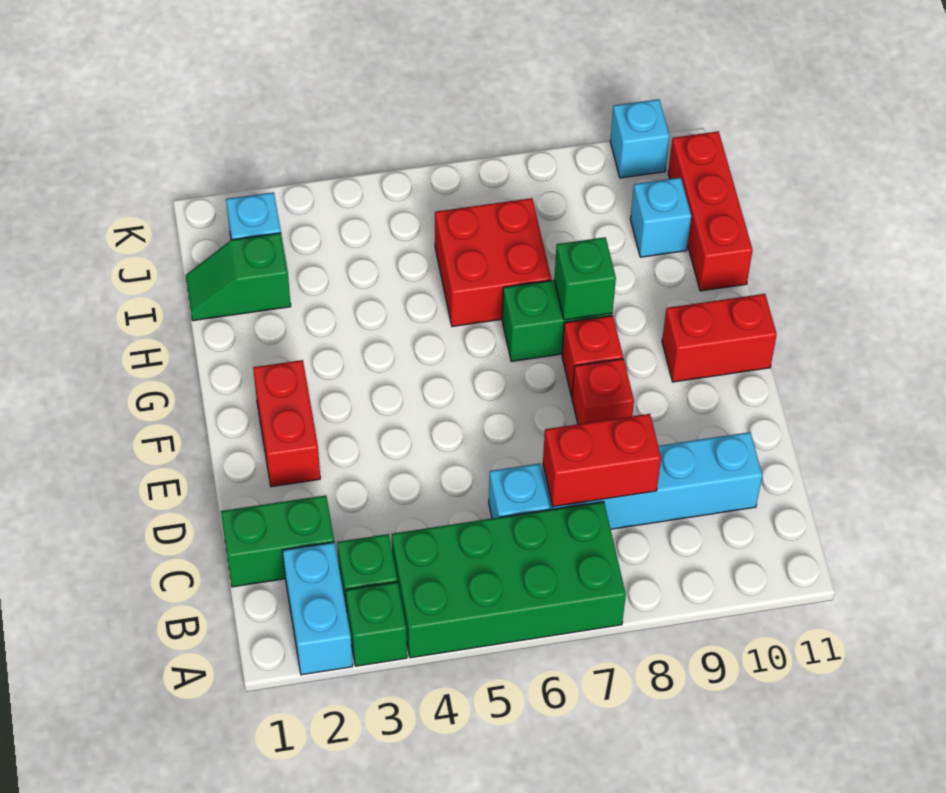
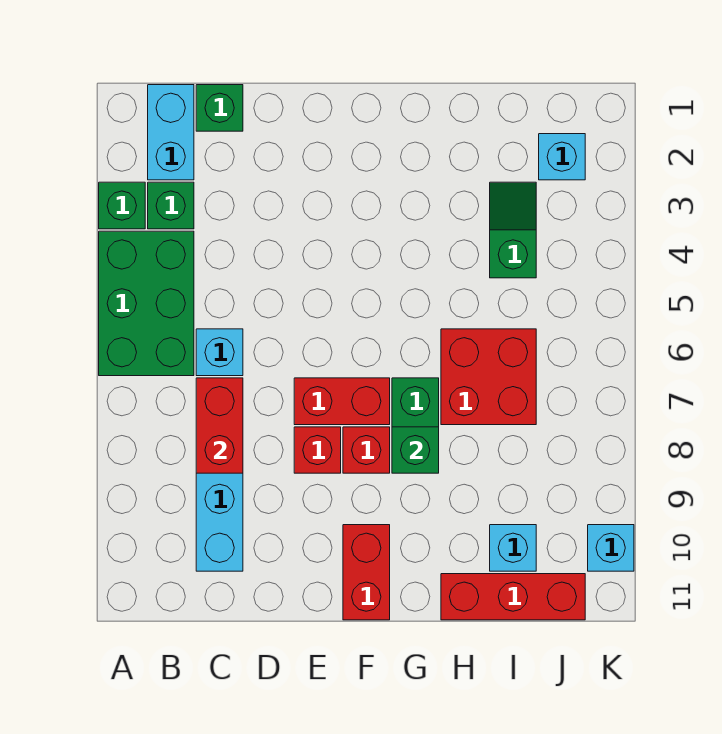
cyan brick A2:B2 level 1 -> cyan brick B1:B2 level 1
green brick A4:B7 level 1 -> green brick A4:B6 level 1
green brick C1:C2 level 1 -> green brick C1 level 1
red brick E2:F2 level 1 -> red brick E7:F7 level 1
green slope I1:I2 level 1 top 2 -> green slope I3:I4 level 1 top 4

